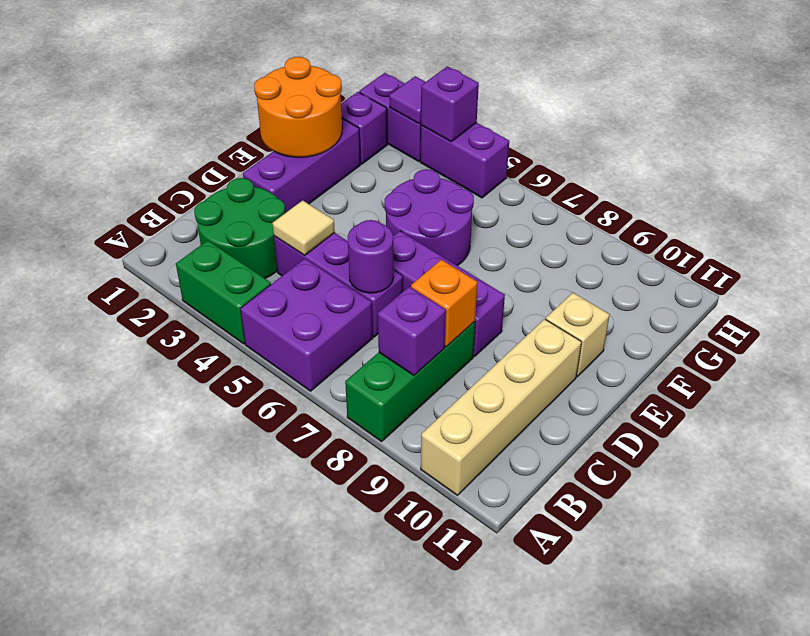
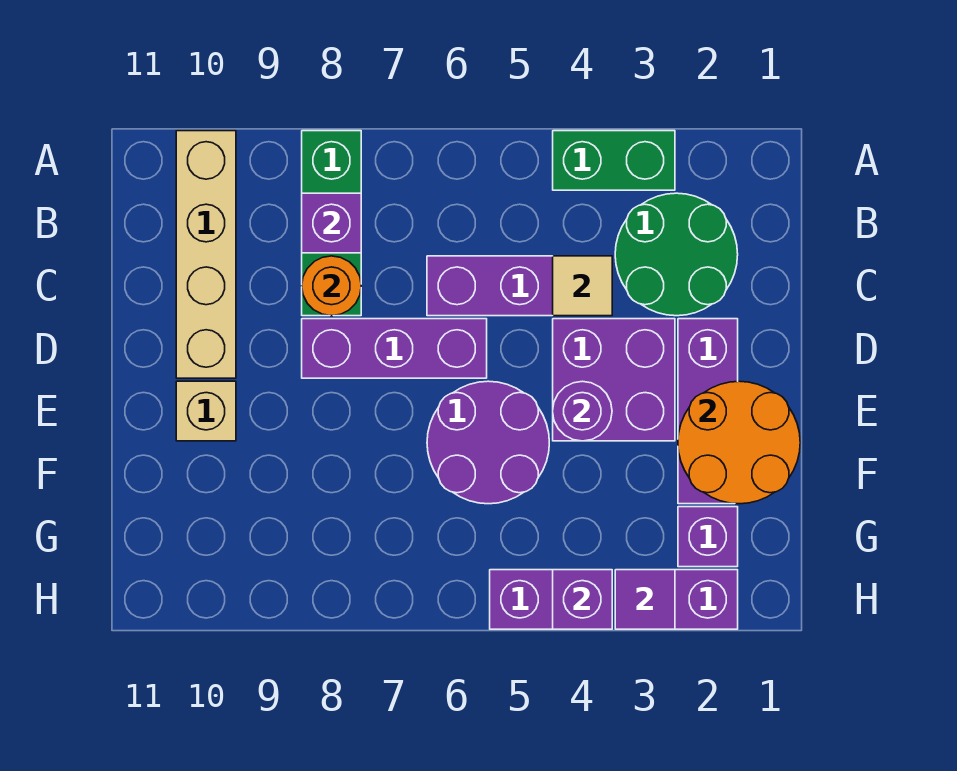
purple brick A5:B6 level 1 -> purple brick D3:E4 level 1
purple round brick C6 level 2 -> purple round brick E4 level 2
orange brick C8 level 2 -> orange round brick C8 level 2

